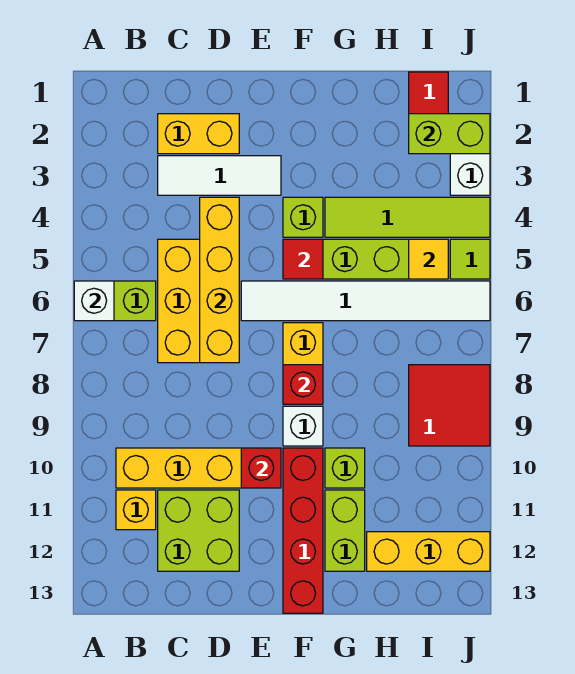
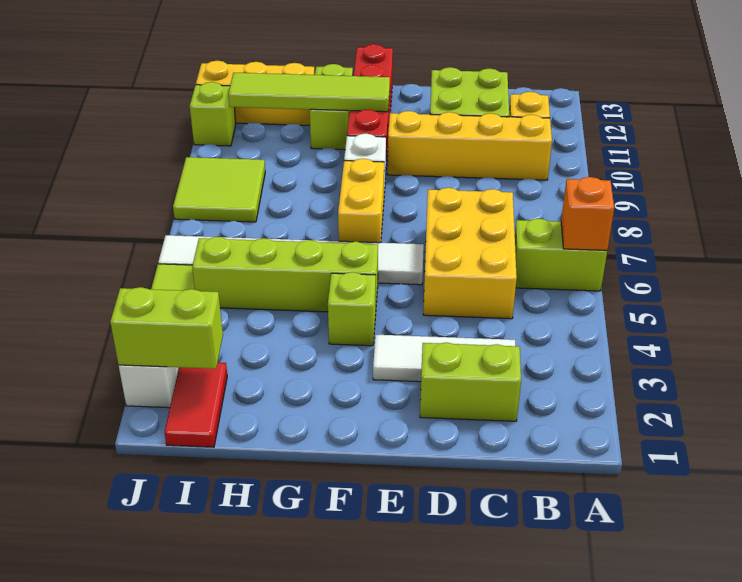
white brick A6 level 2 -> orange brick A6 level 2
yellow brick C2:D2 level 1 -> lime brick C2:D2 level 1
yellow brick D4:D7 level 2 -> none
red brick E10 level 2 -> none
red tile F5 level 2 -> none
red brick F8 level 2 -> none
lime tile G4:J4 level 1 -> lime tile F11:I11 level 2
lime brick G10 level 1 -> lime brick J11 level 1
yellow tile I5 level 2 -> none
red tile I8:J9 level 1 -> lime tile I8:J9 level 1

